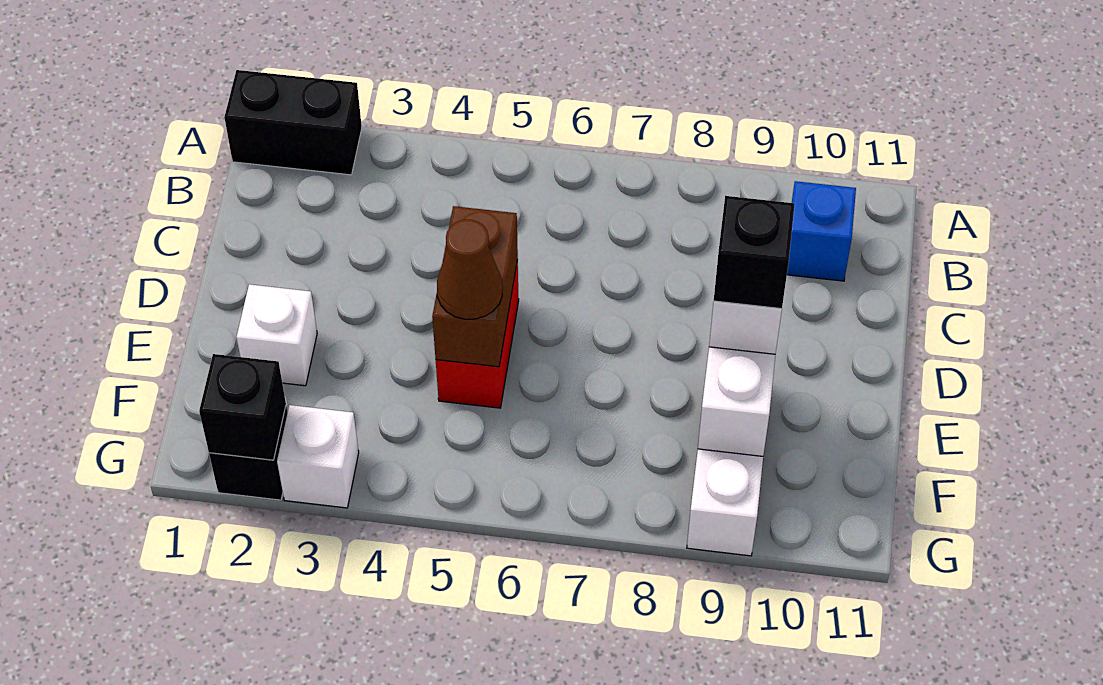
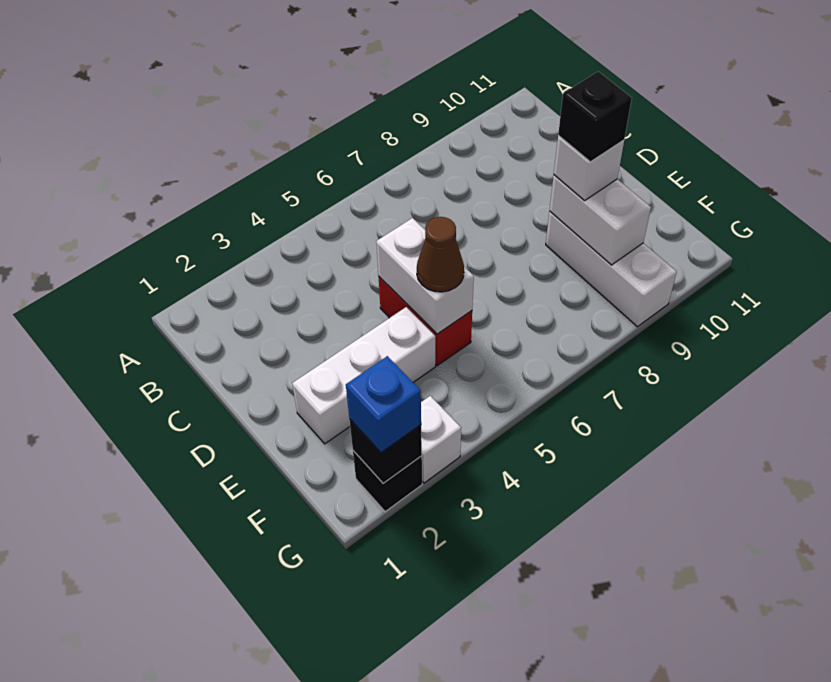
black brick A1:A2 level 1 -> none
blue brick B10 level 1 -> blue brick G2 level 3
brown brick D5:E5 level 2 -> white brick D5:E5 level 2
white brick E2 level 1 -> white brick E2:E4 level 1

